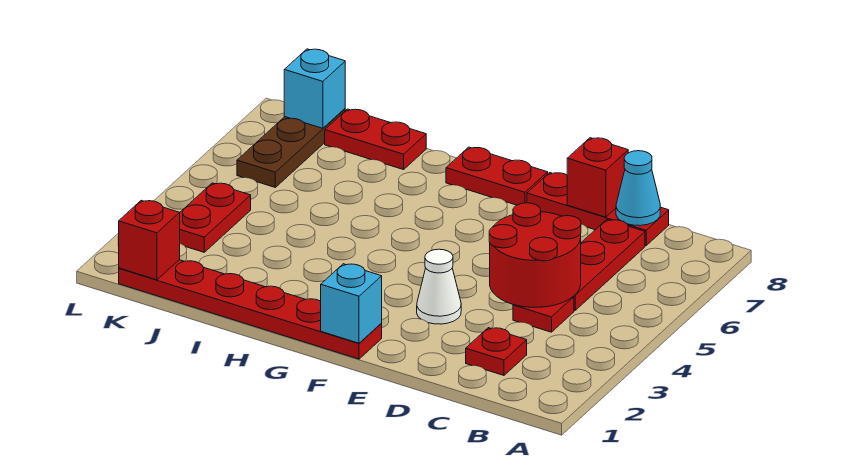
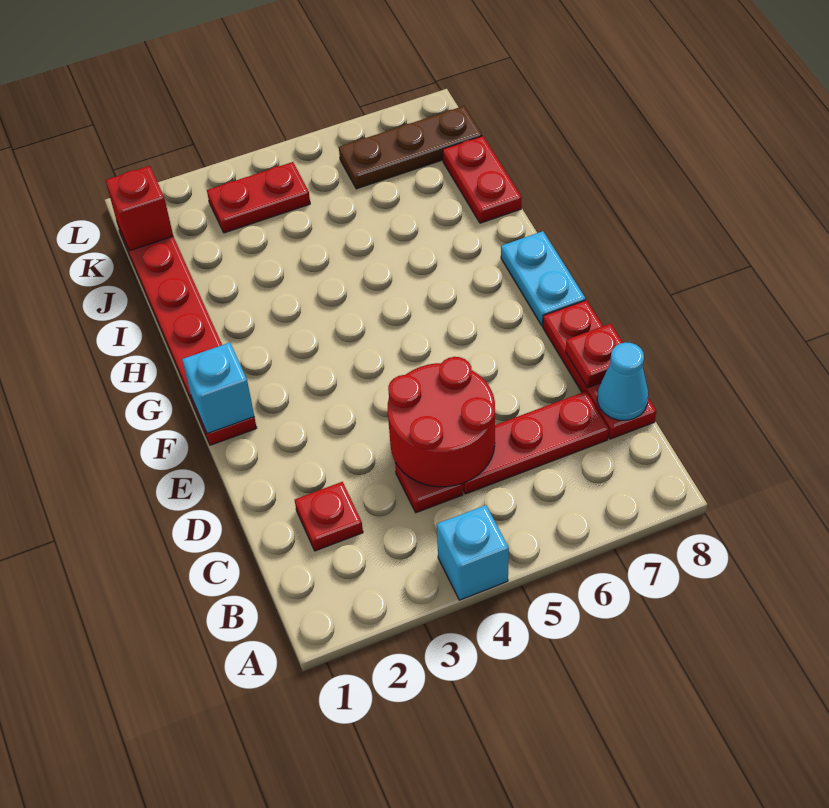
red brick D8 level 2 -> red plate D8 level 2
white cone E3 level 1 -> none
red plate F8:G8 level 1 -> cyan plate F8:G8 level 1
cyan brick K8 level 2 -> cyan brick A4 level 1

